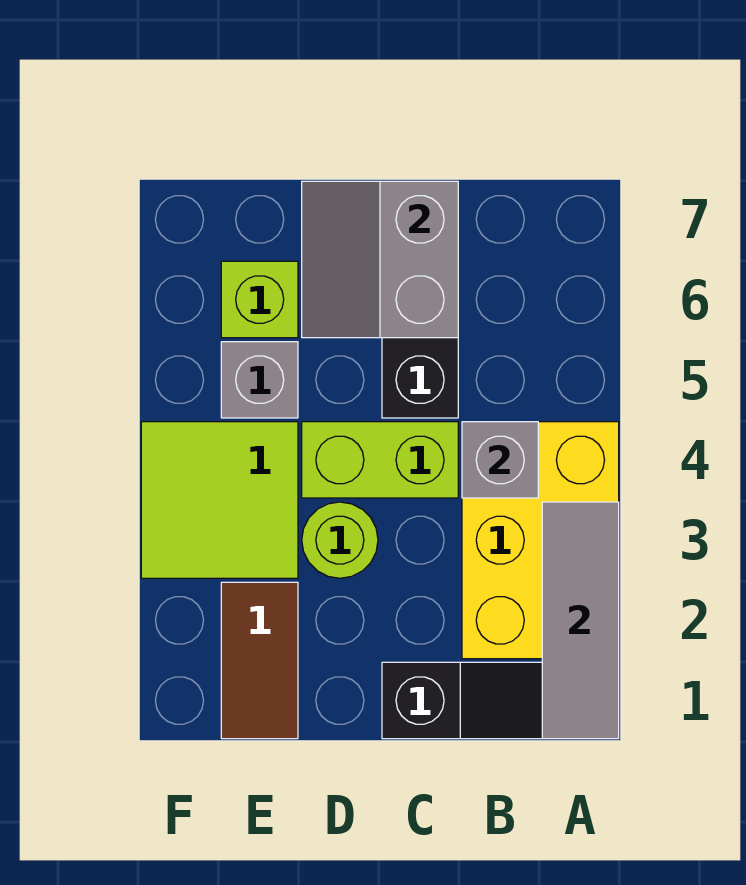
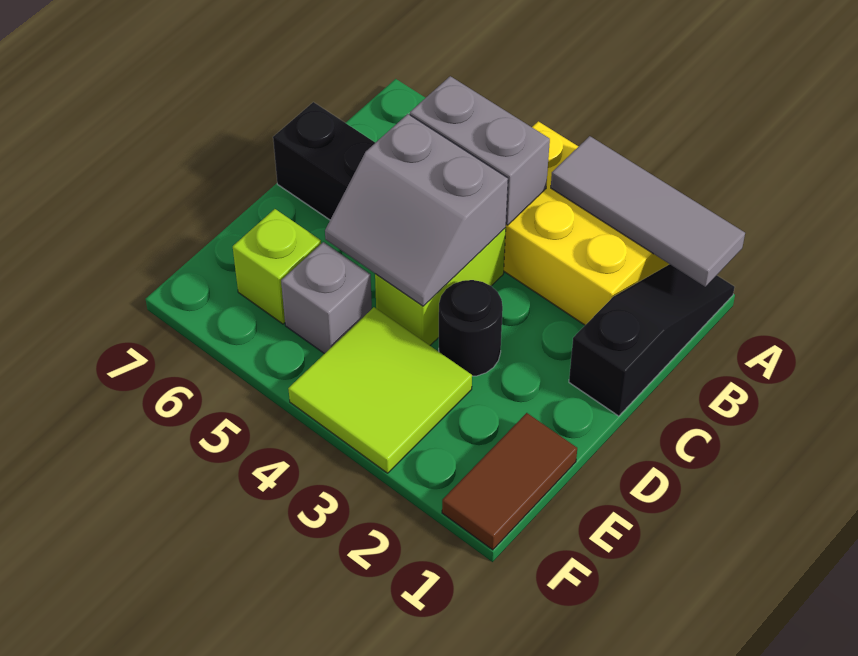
grey brick B4 level 2 -> grey brick B4:B5 level 2
grey slope C6:D7 level 2 top C -> grey slope C4:D5 level 2 top C
lime round brick D3 level 1 -> black round brick D3 level 1
brown tile E1:E2 level 1 -> brown tile E1:F1 level 1

